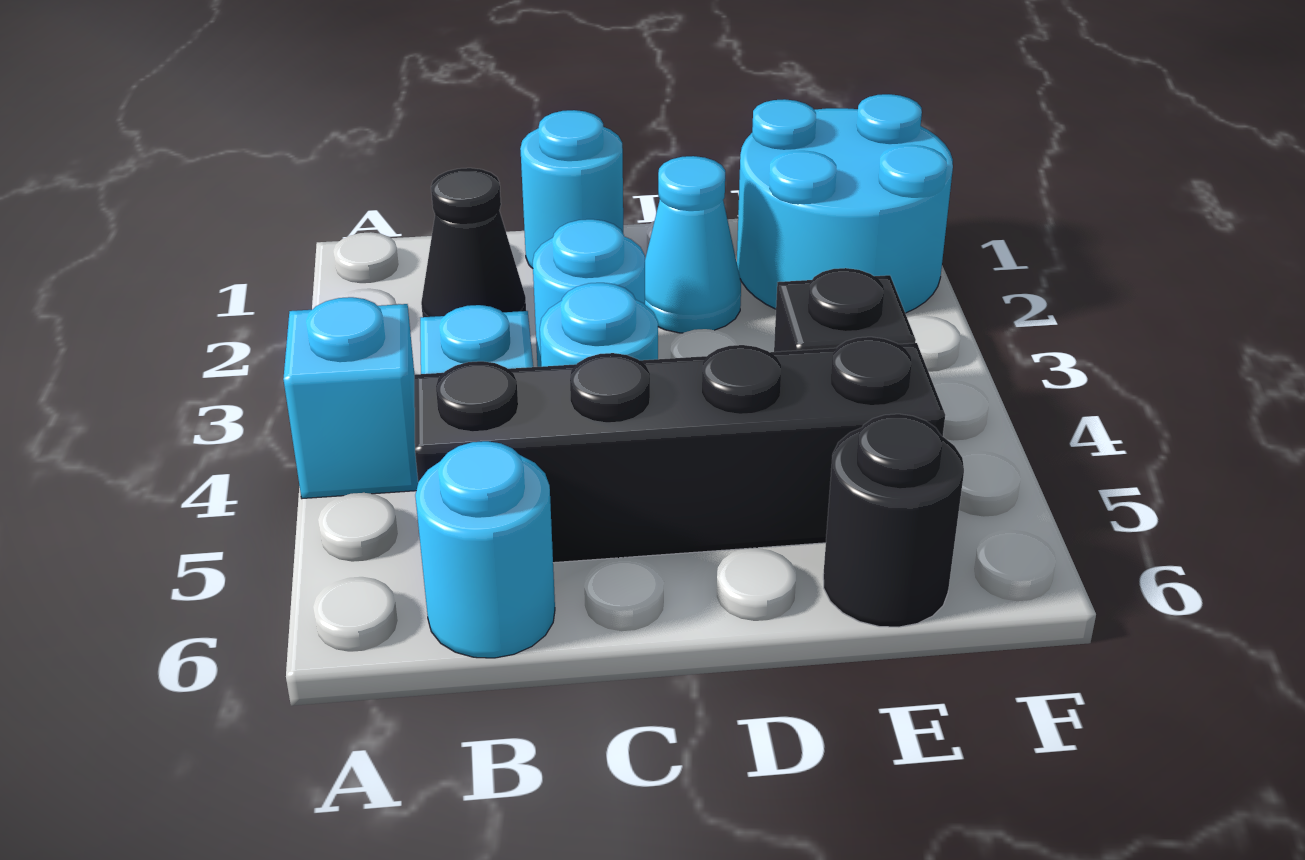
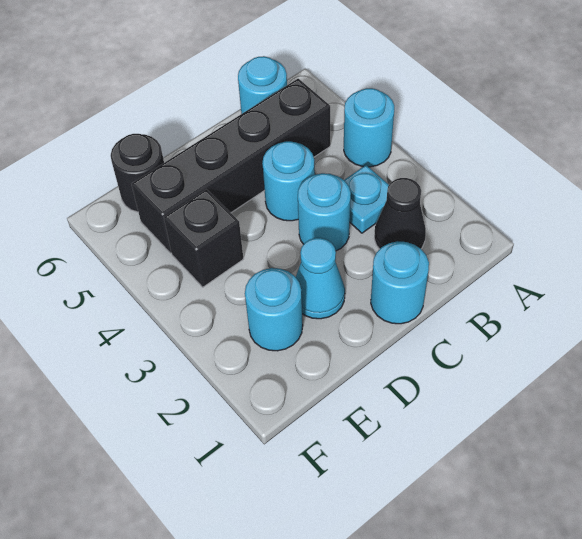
cyan brick A4 level 1 -> cyan round brick A4 level 1
cyan round brick E1:F2 level 1 -> cyan round brick E2 level 1

